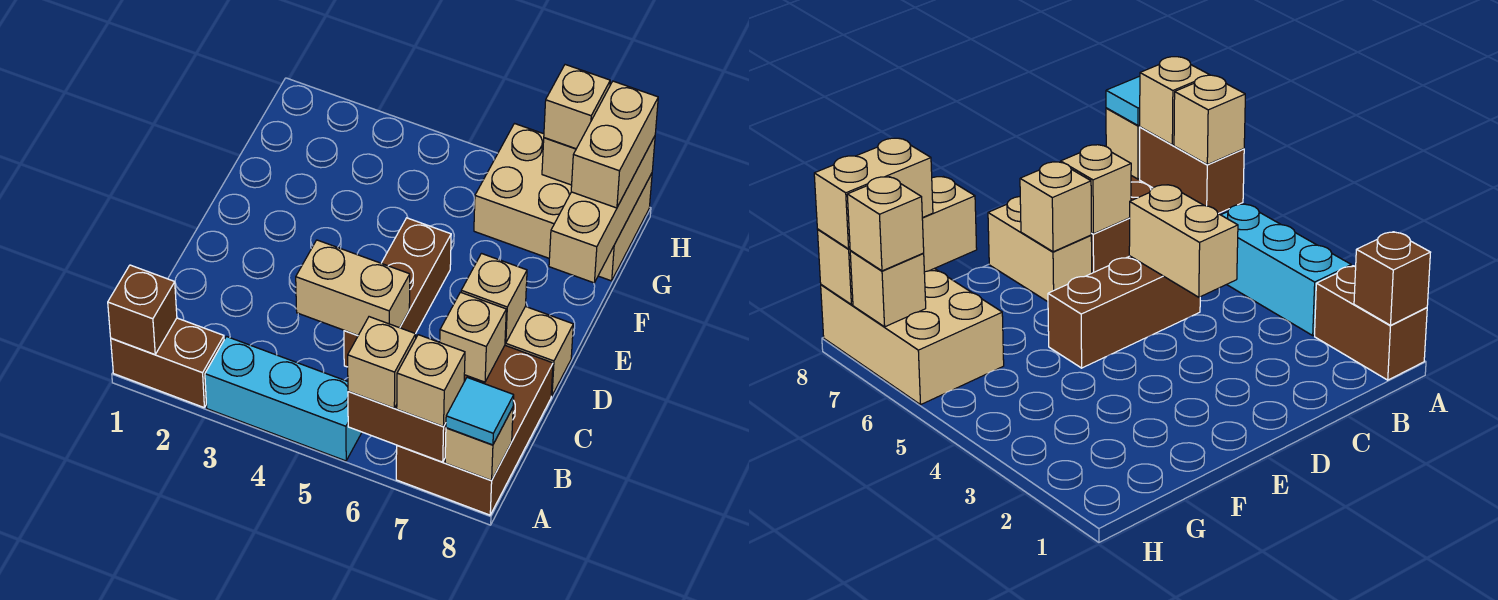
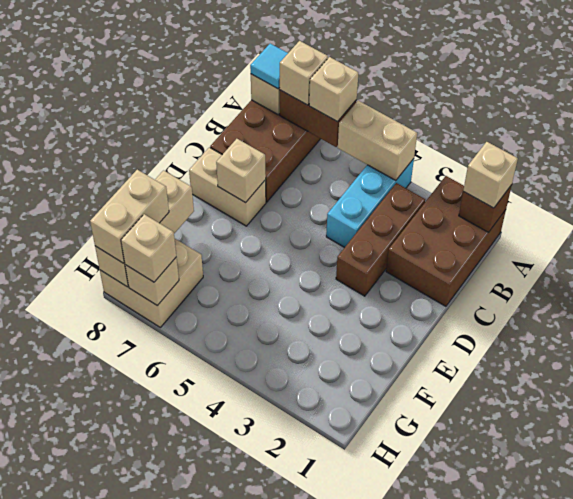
brown brick A1:A2 level 1 -> brown brick A1:C2 level 1
cyan brick A3:A5 level 1 -> cyan brick A4:C4 level 1
tan brick C4:C5 level 2 -> tan brick A4:A5 level 2
brown brick C5:E5 level 1 -> brown brick B3:D3 level 1
tan brick C7 level 2 -> tan brick A1 level 3
tan brick G6:H8 level 1 -> tan brick G7:H8 level 1

